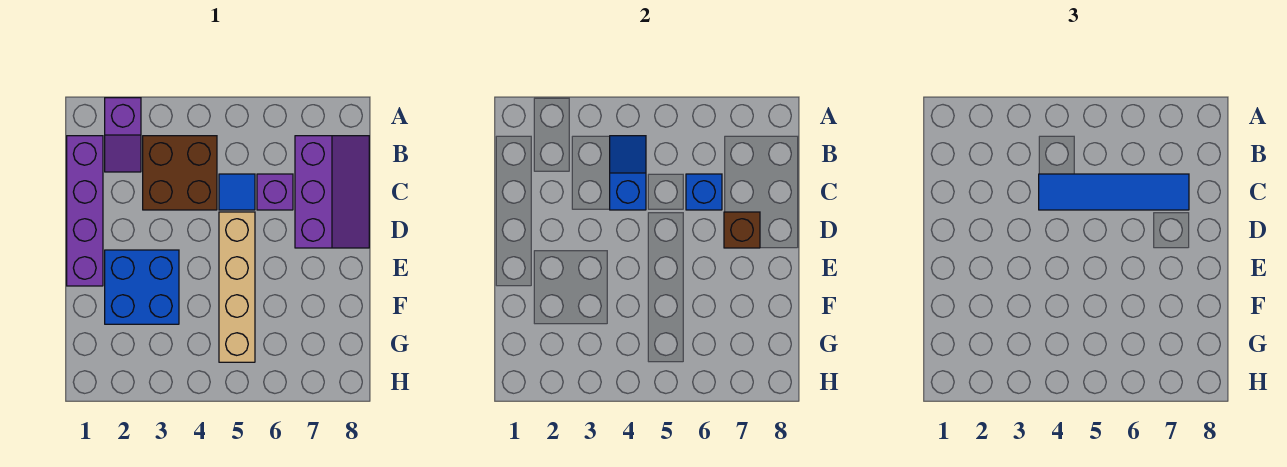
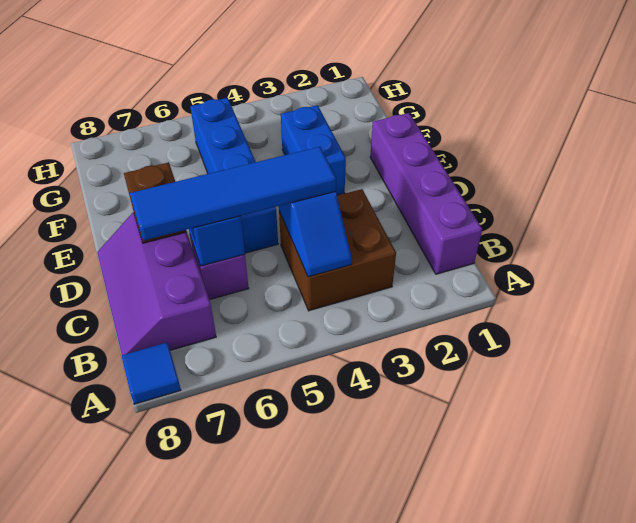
purple slope A2:B2 level 1 top A -> none
blue tile C5 level 1 -> blue tile A8 level 1
tan brick D5:G5 level 1 -> blue brick D5:G5 level 1
blue brick E2:F3 level 1 -> blue brick E3:F3 level 1

